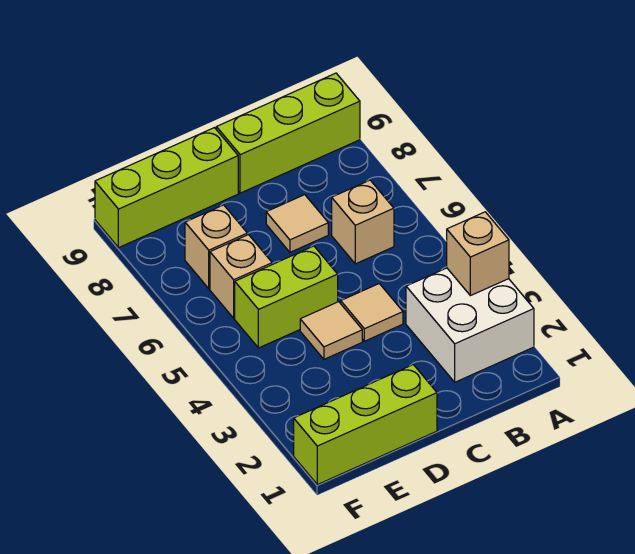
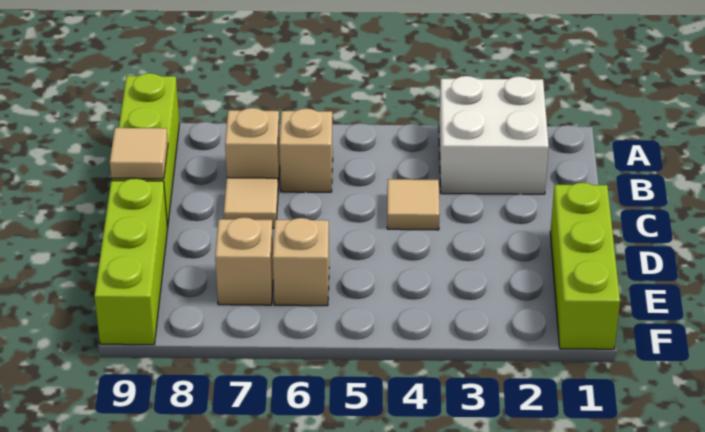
tan brick A3 level 2 -> tan brick B7 level 1
tan tile D4 level 1 -> tan tile C9 level 2
lime brick D5:E5 level 1 -> none

